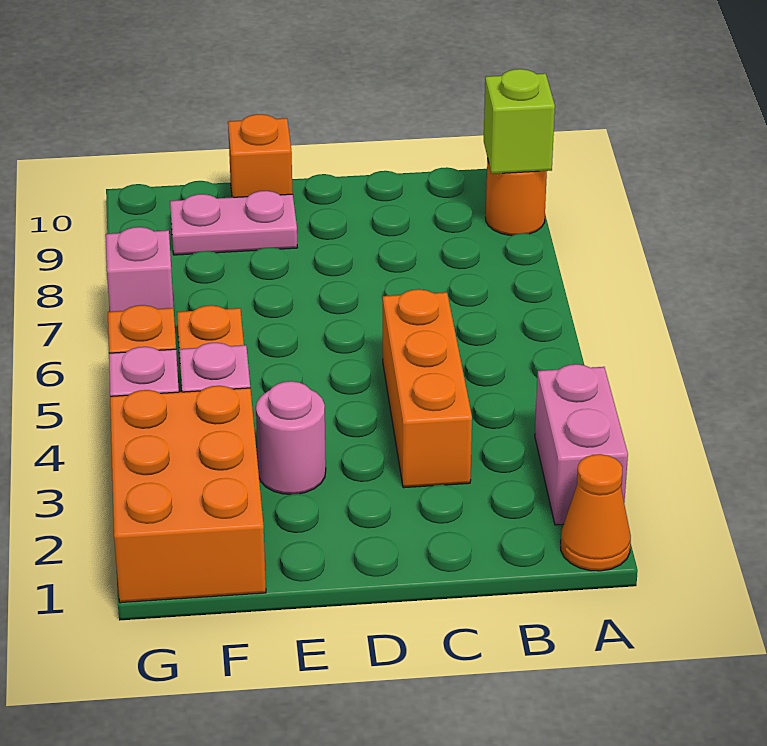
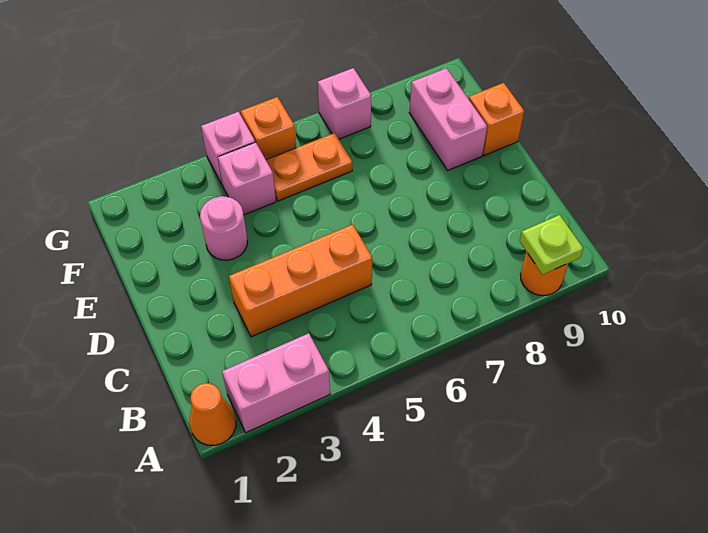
lime brick A9 level 2 -> lime plate A9 level 2
pink plate E9:F9 level 1 -> pink brick E9:F9 level 1
orange brick F1:G3 level 1 -> none

